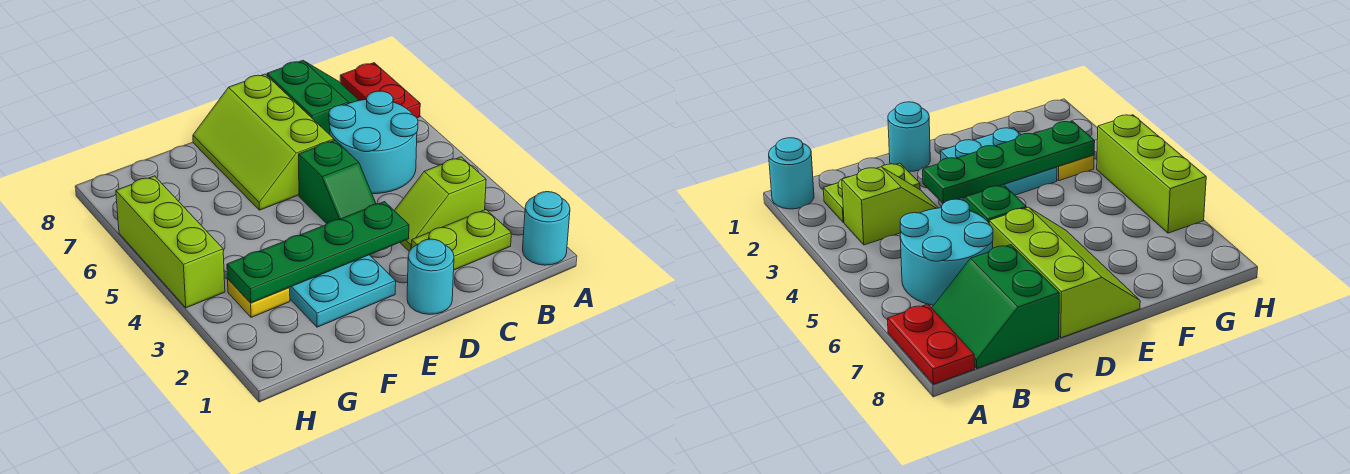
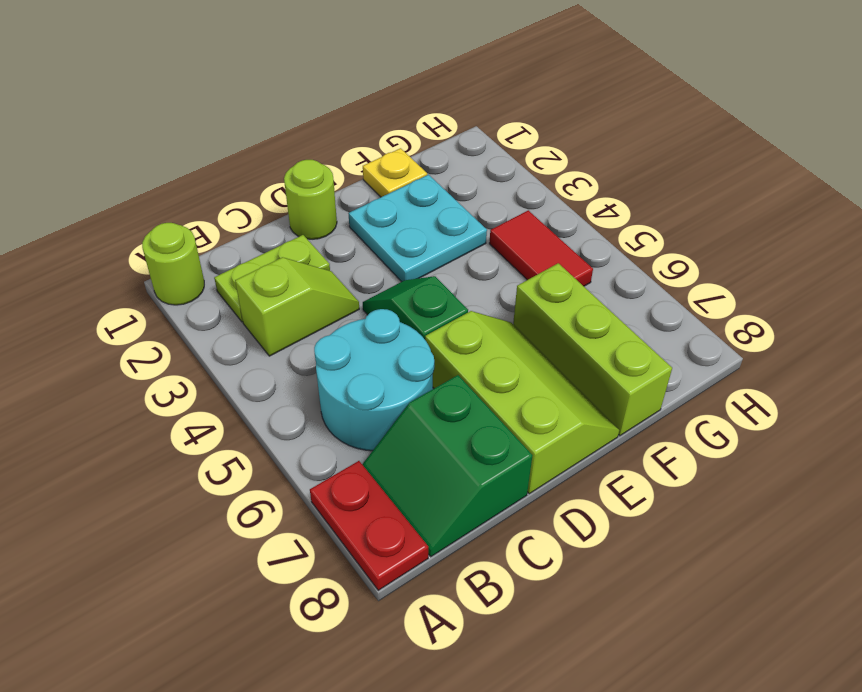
cyan round brick A1 level 1 -> lime round brick A1 level 1
cyan round brick D1 level 1 -> lime round brick D1 level 1
green plate D3:G3 level 2 -> none
yellow plate G3 level 1 -> yellow plate F1 level 1
none -> red tile G4:G5 level 1
lime brick H4:H6 level 1 -> lime brick F6:F8 level 1

